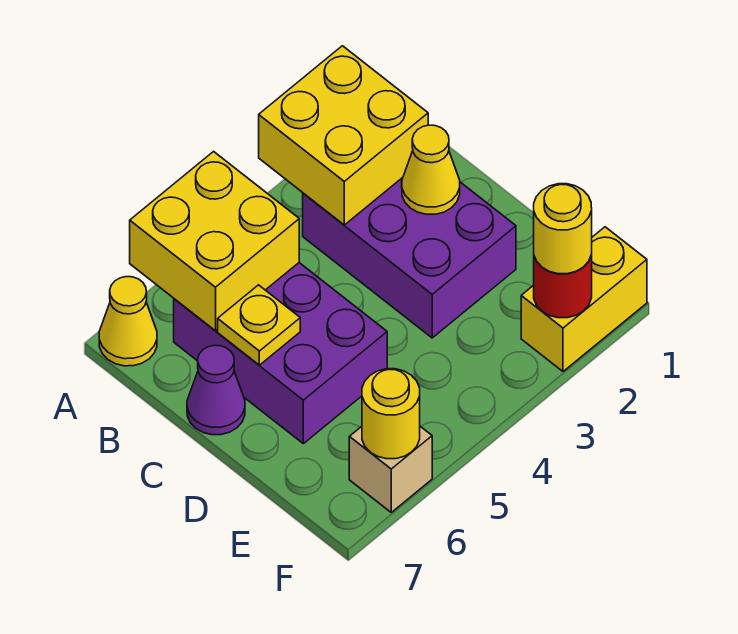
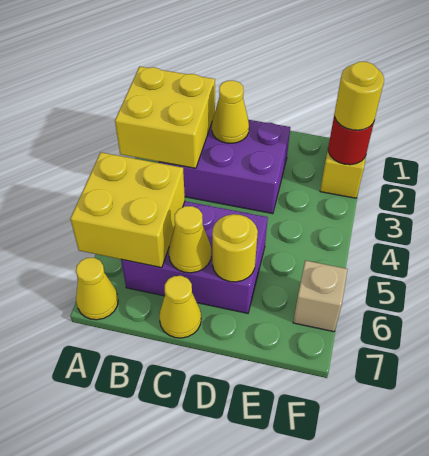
yellow plate C6 level 2 -> yellow cone C6 level 2
purple cone C7 level 1 -> yellow cone C7 level 1
yellow round brick F6 level 2 -> yellow round brick D6 level 2

